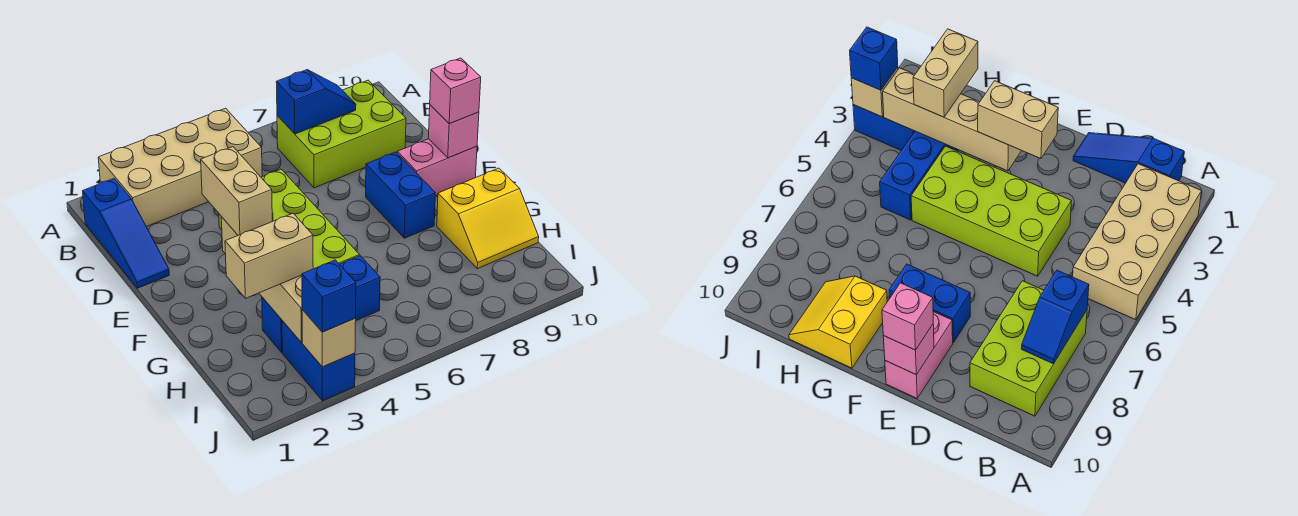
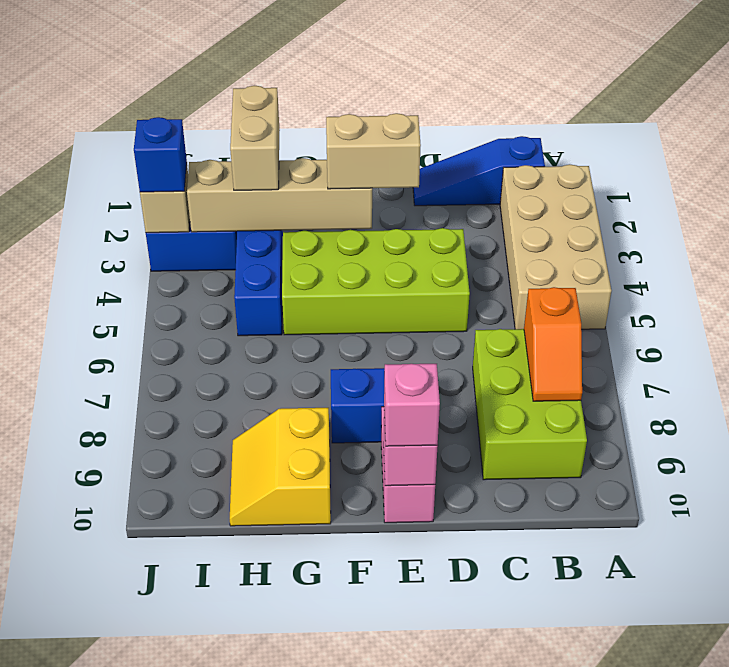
blue slope B7:B8 level 2 top 7 -> orange slope B7:B8 level 2 top 7

